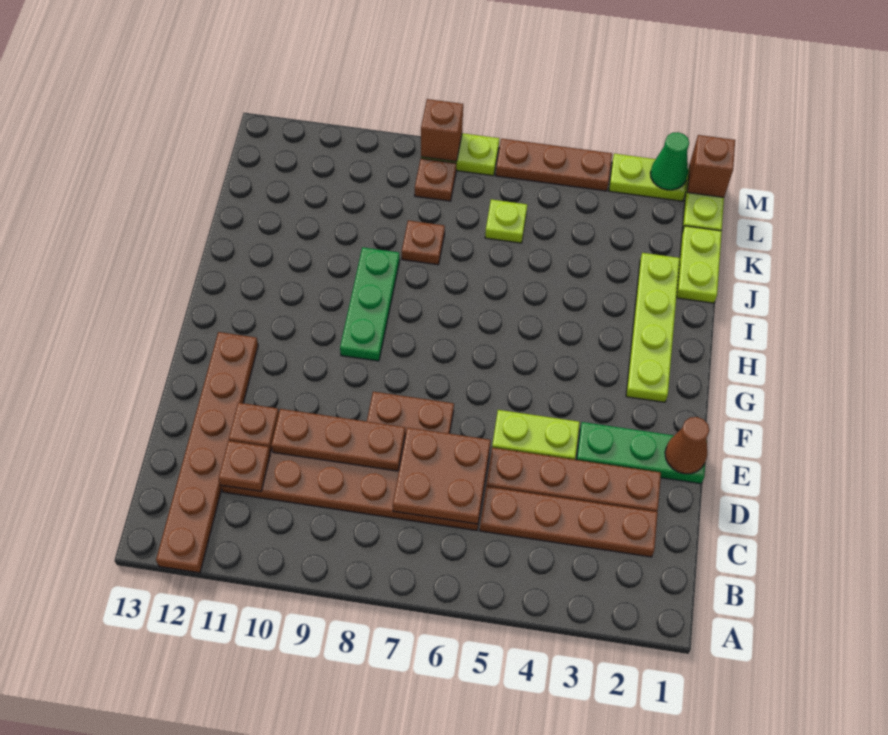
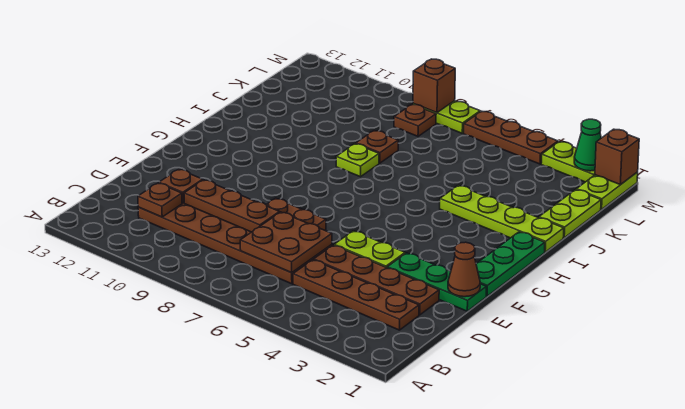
brown plate A12:F12 level 1 -> none
lime plate G2:J2 level 1 -> lime plate I1:I4 level 1
green plate G9:I9 level 1 -> green plate F1:H1 level 1
lime plate K6 level 1 -> lime plate I8 level 1

